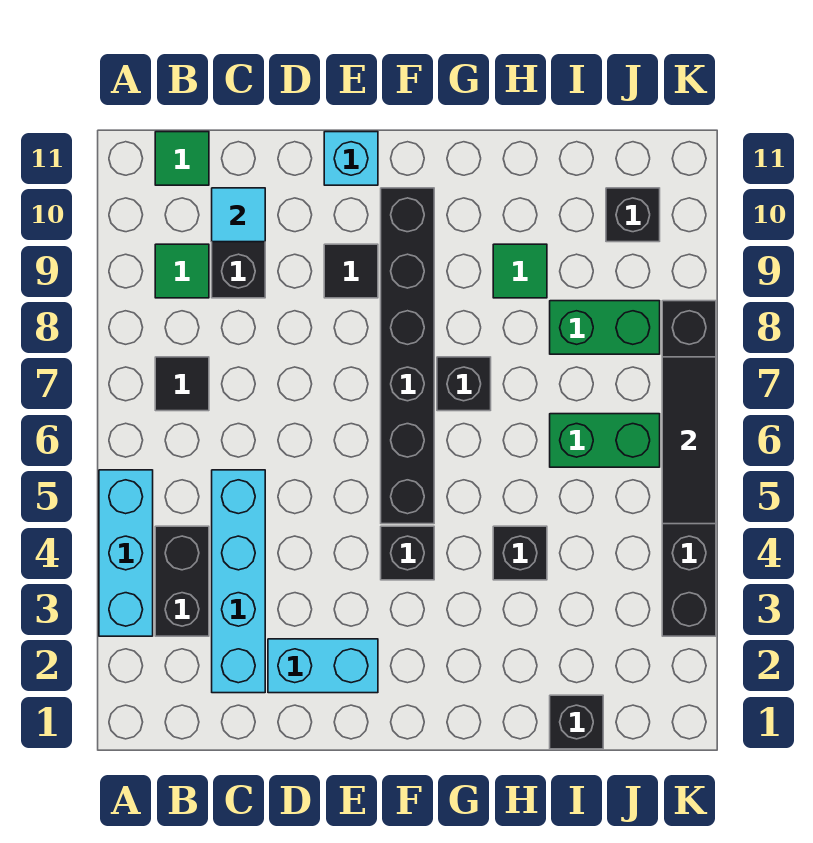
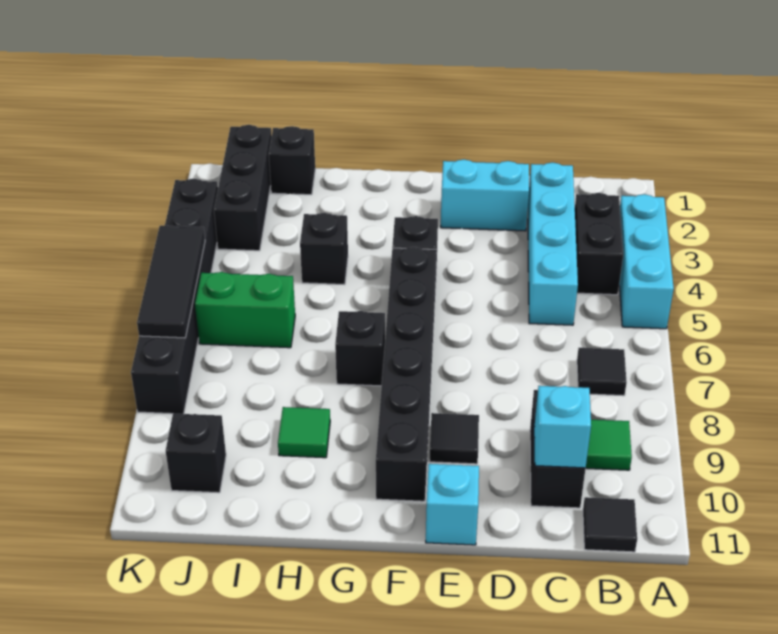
green tile B11 level 1 -> black tile B11 level 1
cyan tile C10 level 2 -> cyan brick C10 level 2
green brick I8:J8 level 1 -> none
none -> black brick J1:J3 level 1

